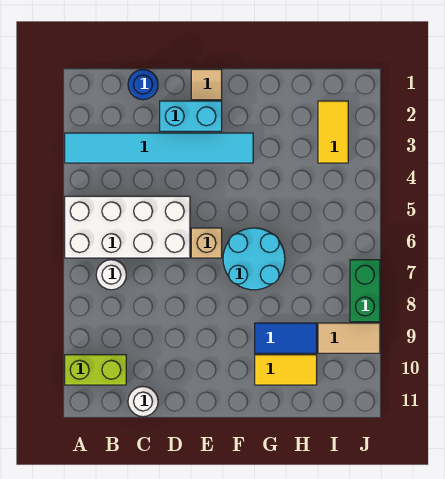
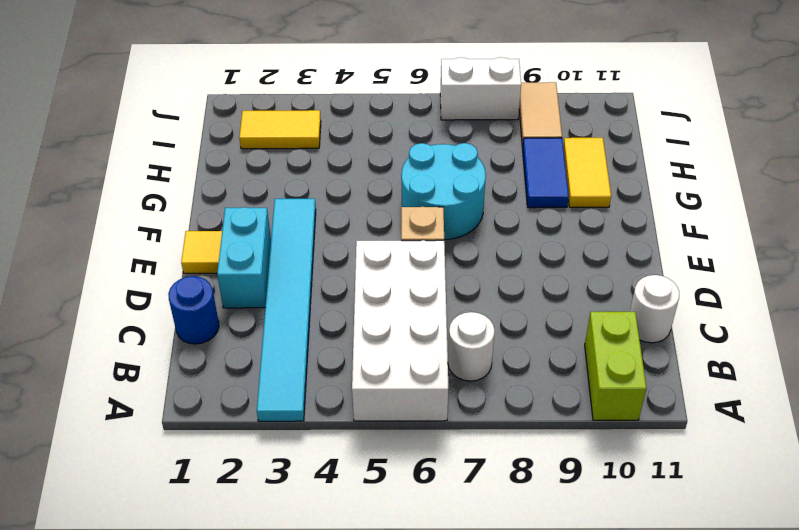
tan tile E1 level 1 -> yellow tile E1 level 1
green brick J7:J8 level 1 -> white brick J7:J8 level 1

